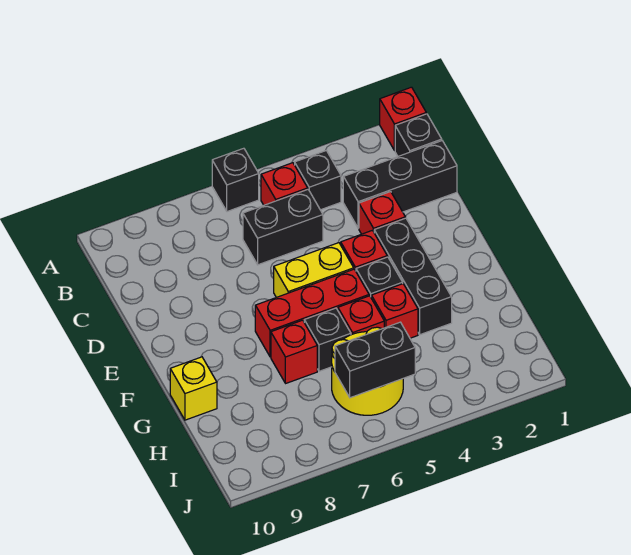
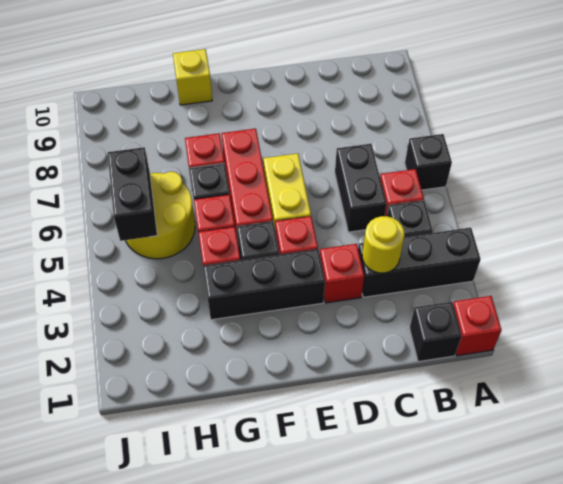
black brick C1:C3 level 1 -> black brick A3:C3 level 1
none -> yellow round brick C3 level 2

